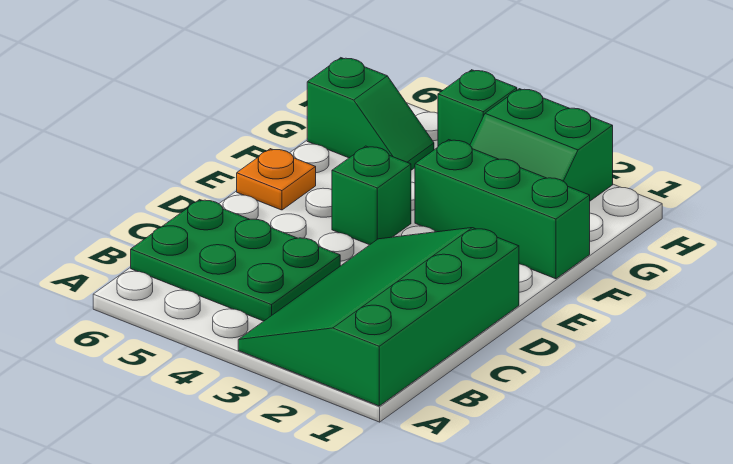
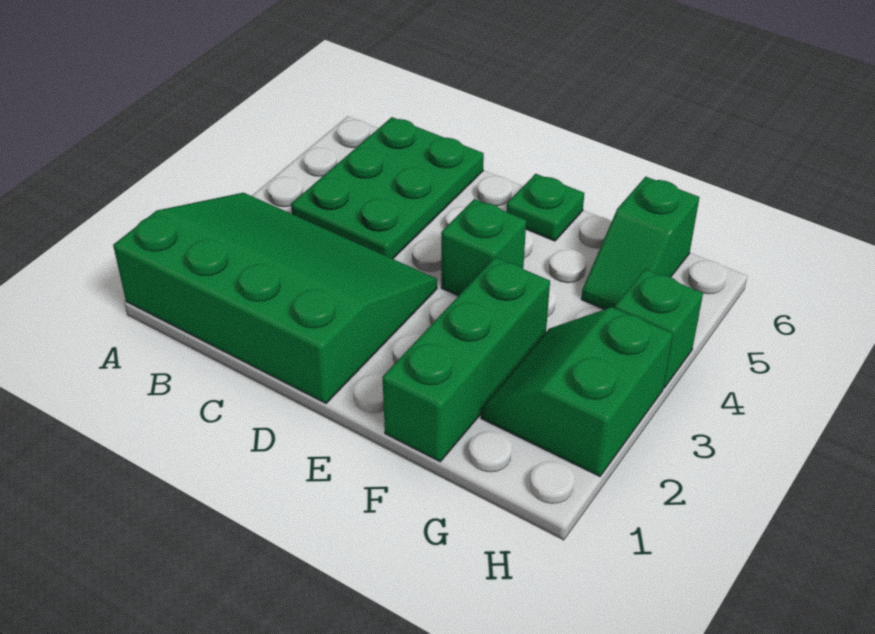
orange plate E6 level 1 -> green plate E6 level 1

